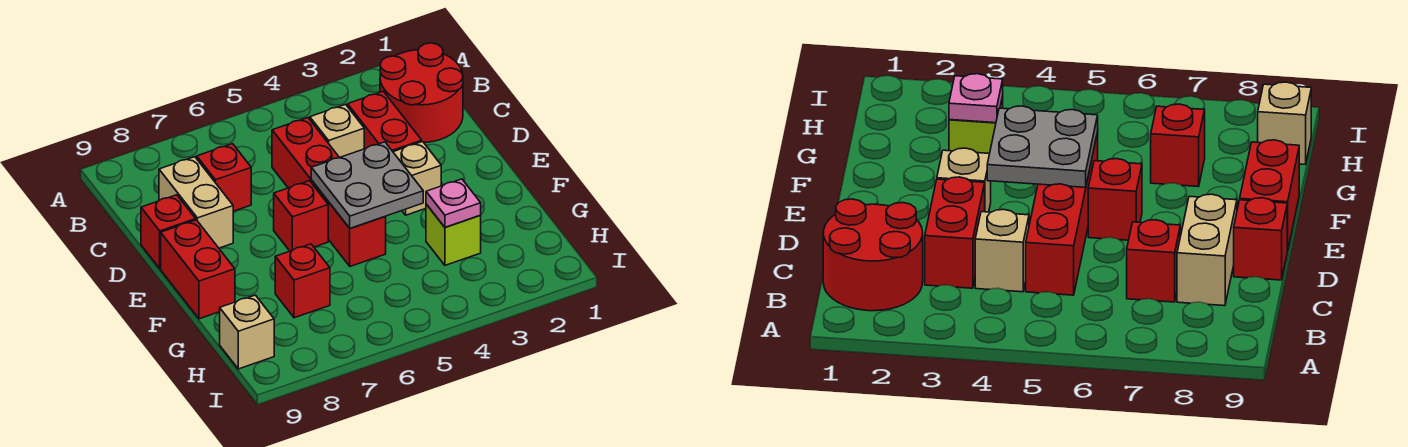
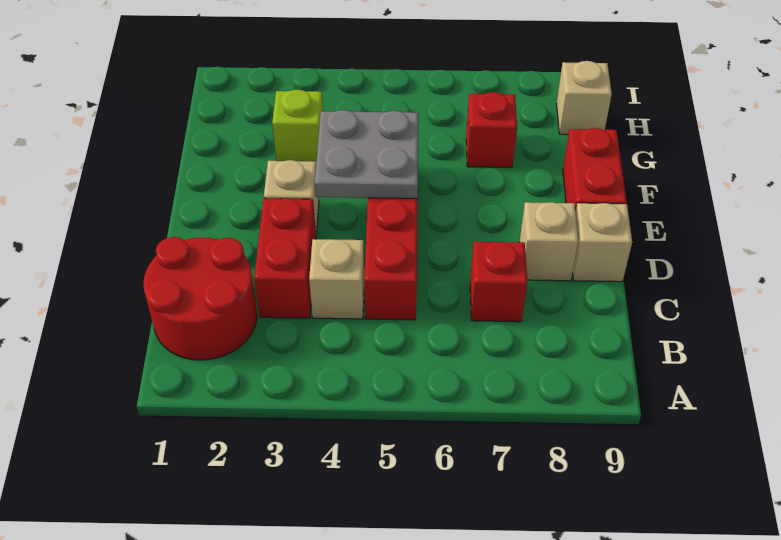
tan brick C8:D8 level 1 -> tan brick D8 level 1
red brick D9 level 1 -> tan brick D9 level 1
red brick E6 level 1 -> none
pink plate G3 level 2 -> none

